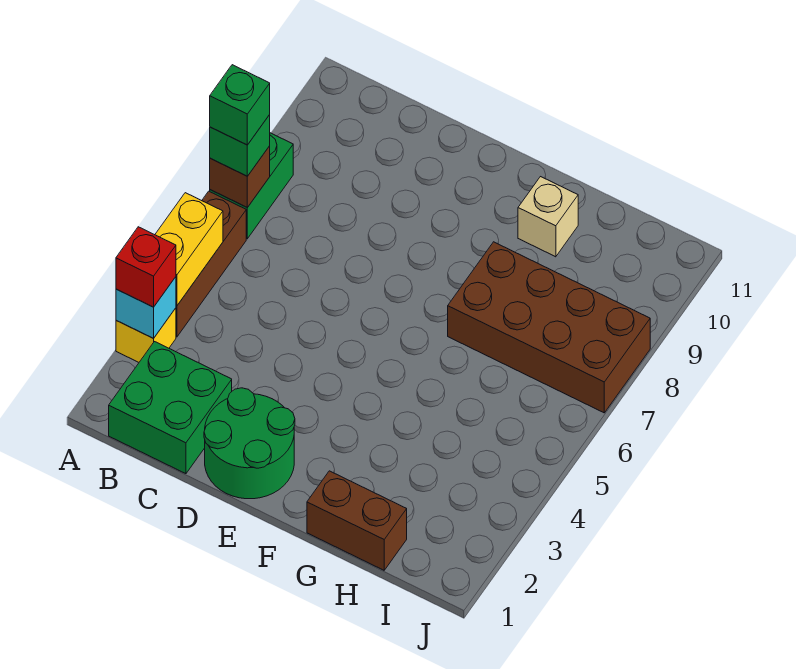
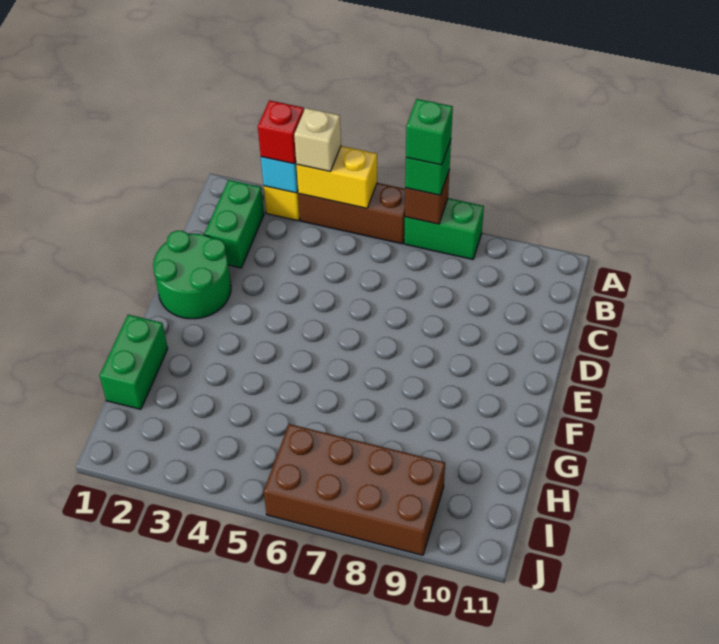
green brick B1:C2 level 1 -> green brick B2:C2 level 1
brown brick G1:H1 level 1 -> green brick G1:H1 level 1
brown brick G7:J8 level 1 -> brown brick I6:J9 level 1
tan brick G10 level 1 -> tan brick A4 level 3

